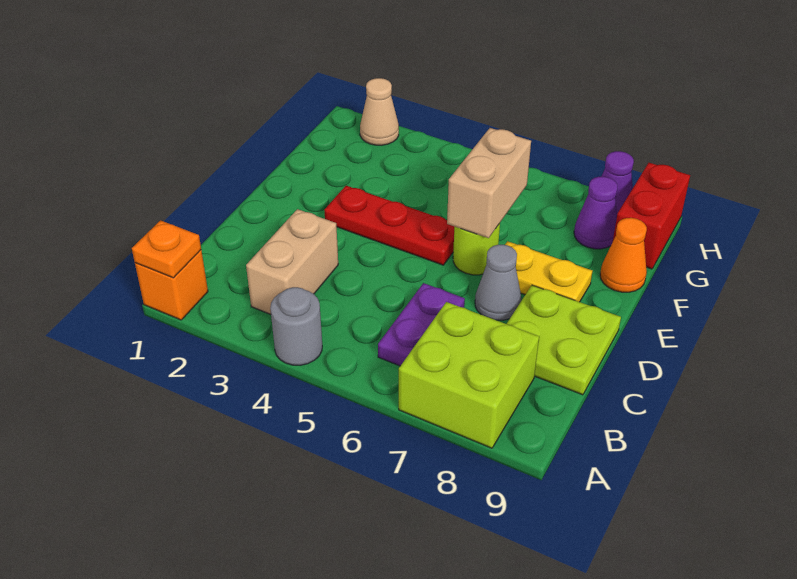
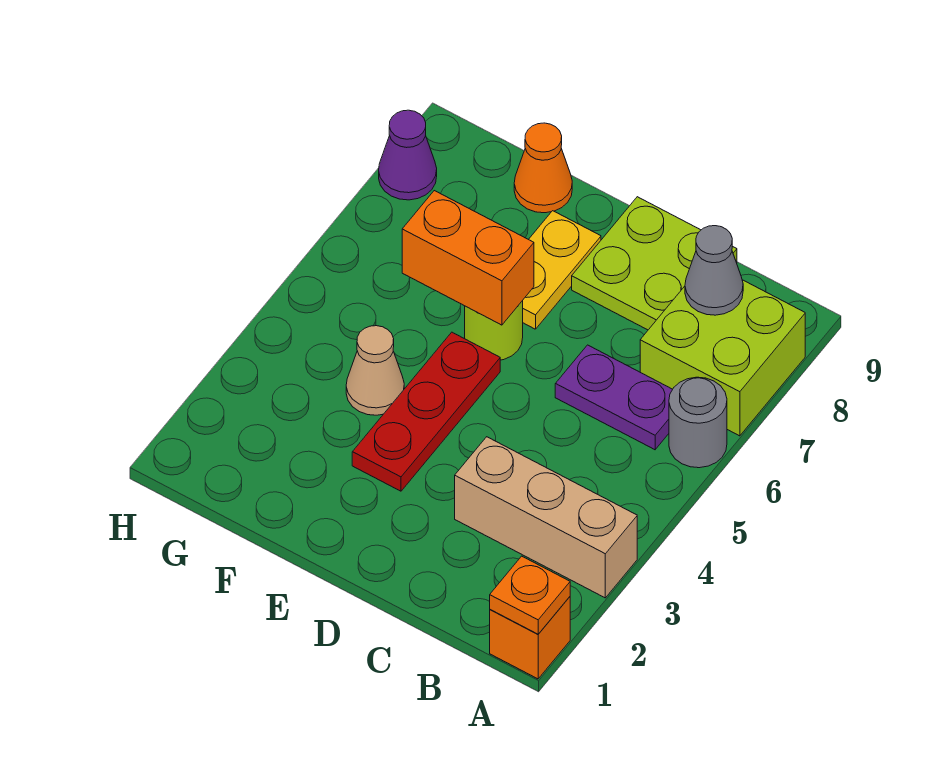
grey round brick A4 level 1 -> grey round brick A6 level 1
tan brick B3:C3 level 1 -> tan brick A3:C3 level 1
grey cone D7 level 1 -> grey cone B8 level 2
tan brick E6:F6 level 2 -> orange brick E6:F6 level 2
purple cone G8 level 1 -> none
red brick G9:H9 level 1 -> none
tan cone H2 level 1 -> tan cone F4 level 1

